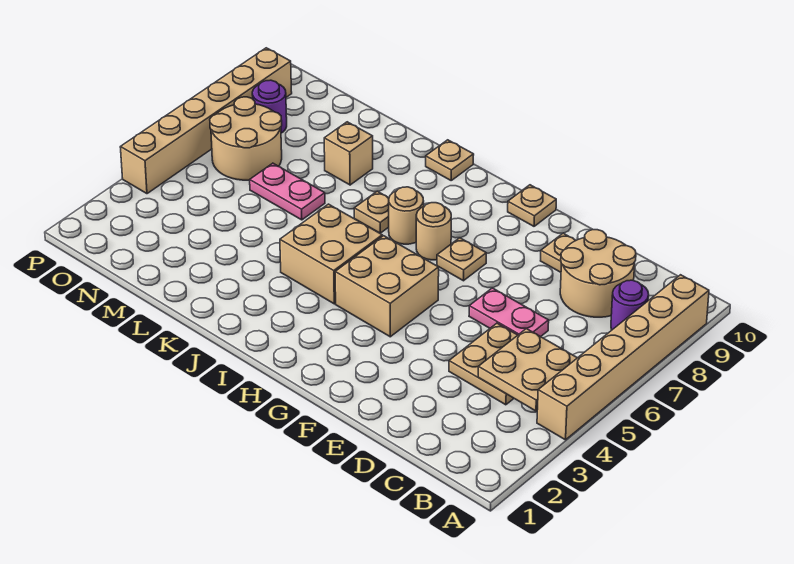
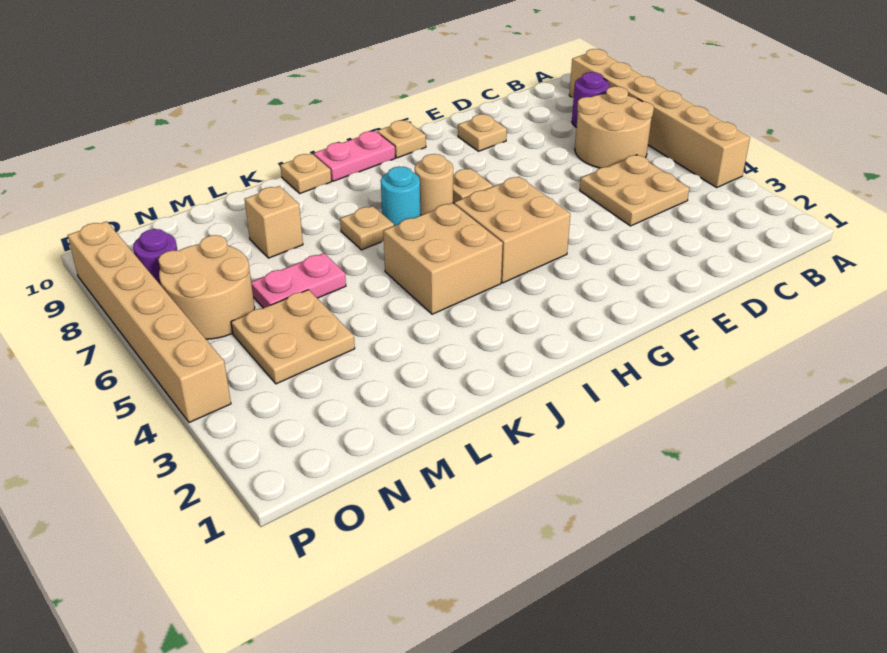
tan plate B4:C5 level 2 -> tan plate M4:N5 level 1
tan round brick C8:D9 level 1 -> tan round brick B6:C7 level 1
pink plate D6:E6 level 1 -> pink plate H10:I10 level 1
tan round brick I7 level 1 -> cyan round brick I7 level 1

